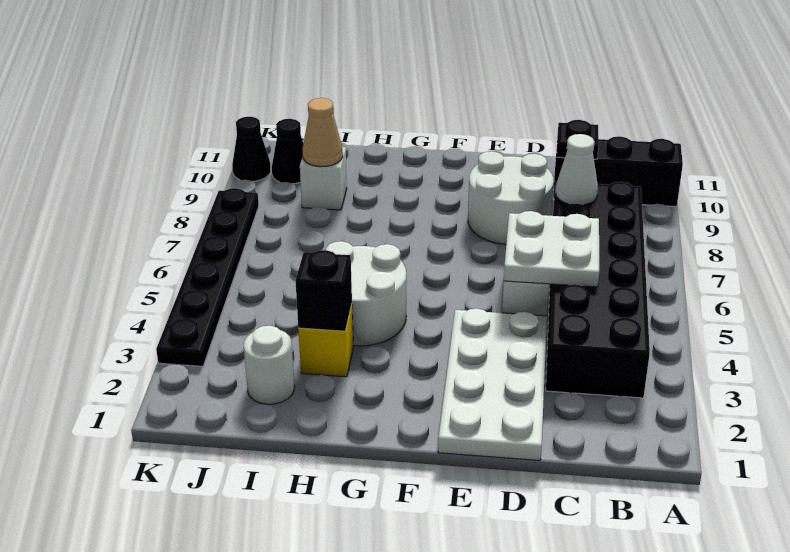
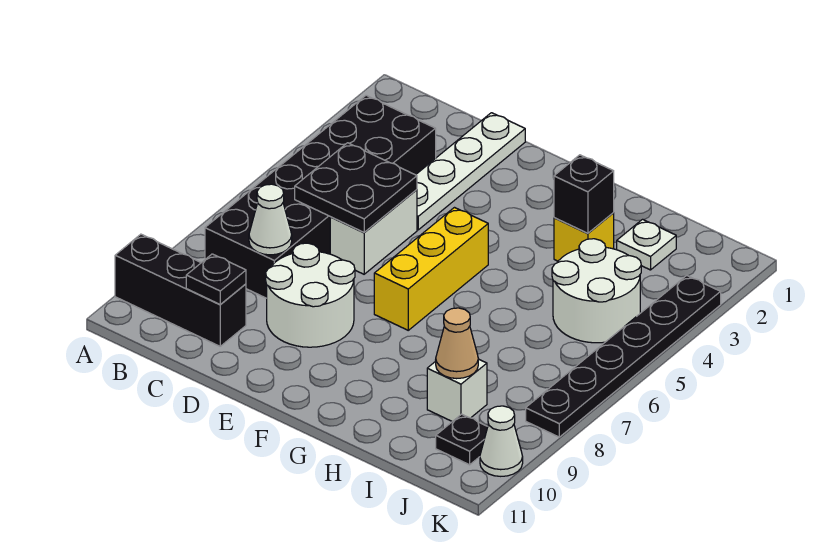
white plate C5:D6 level 2 -> black plate C5:D6 level 2
white plate D1:E4 level 1 -> white plate D1:D4 level 1
none -> yellow brick F5:F7 level 1
white round brick G4:H5 level 1 -> white round brick I4:J5 level 1
white round brick I2 level 1 -> white plate I2 level 1
black cone J10 level 1 -> black plate J10 level 1
black cone K10 level 1 -> white cone K10 level 1

